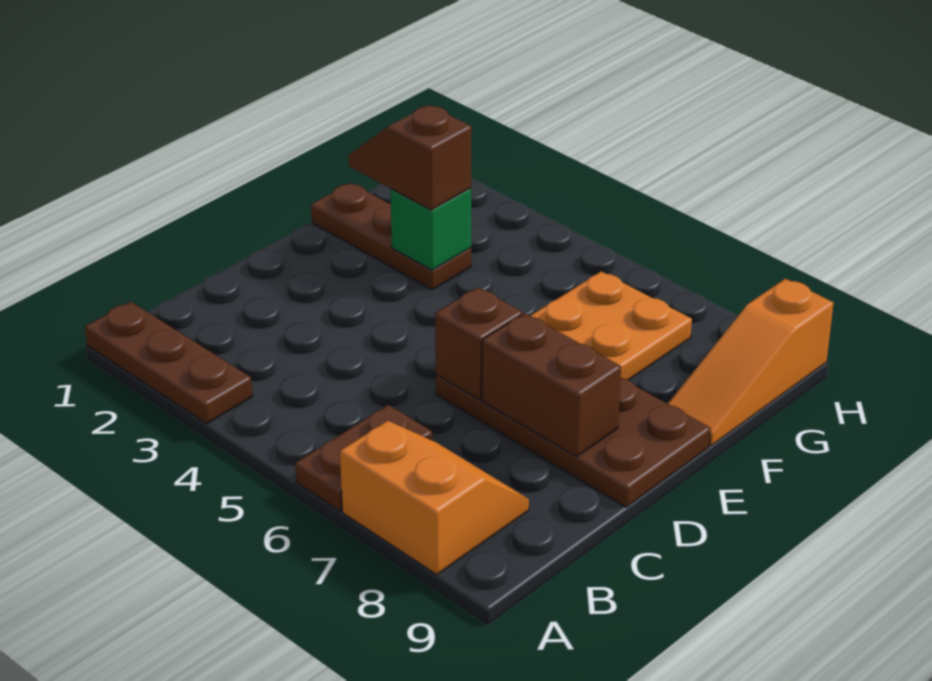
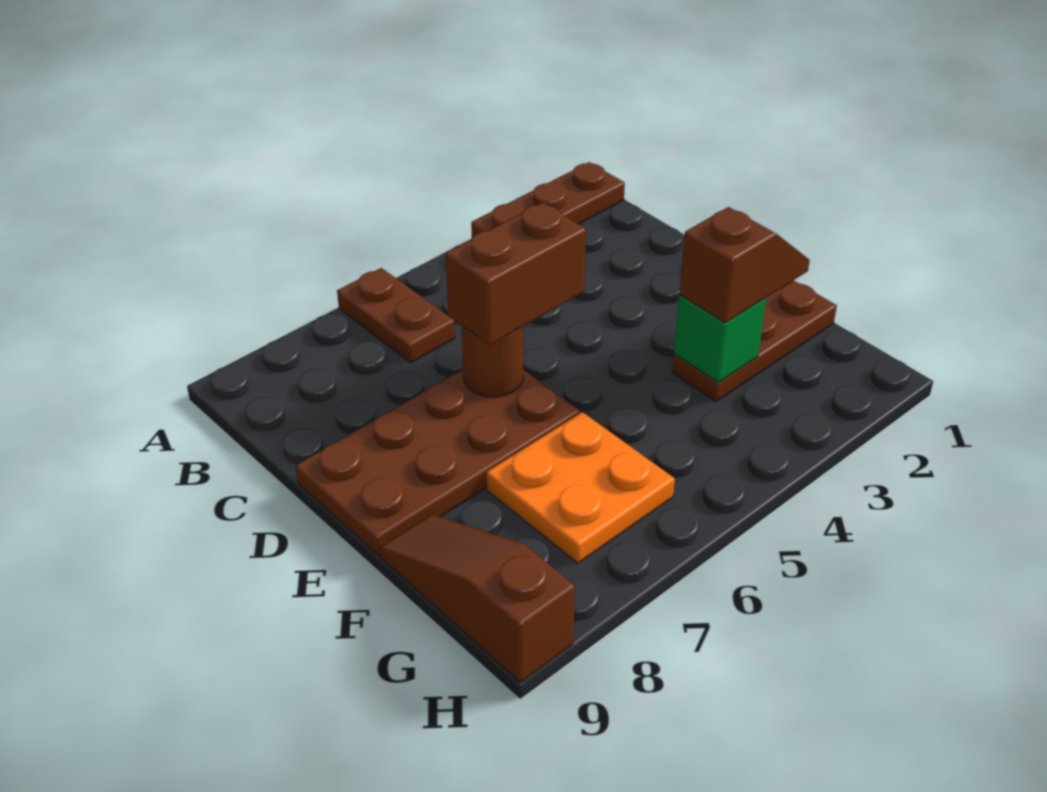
orange slope A7:B8 level 1 top A -> none
brown brick D6 level 2 -> brown round brick D6 level 2
brown brick D7:D8 level 2 -> brown brick D5:D6 level 3
orange slope F9:H9 level 1 top H -> brown slope F9:H9 level 1 top H

